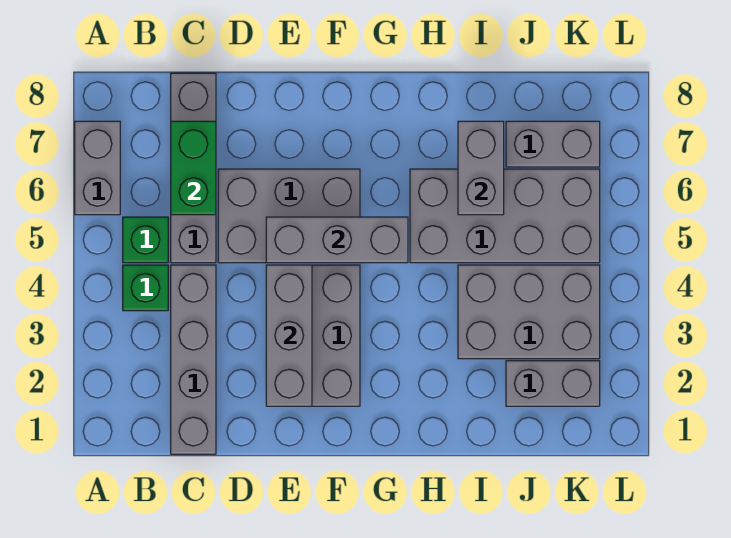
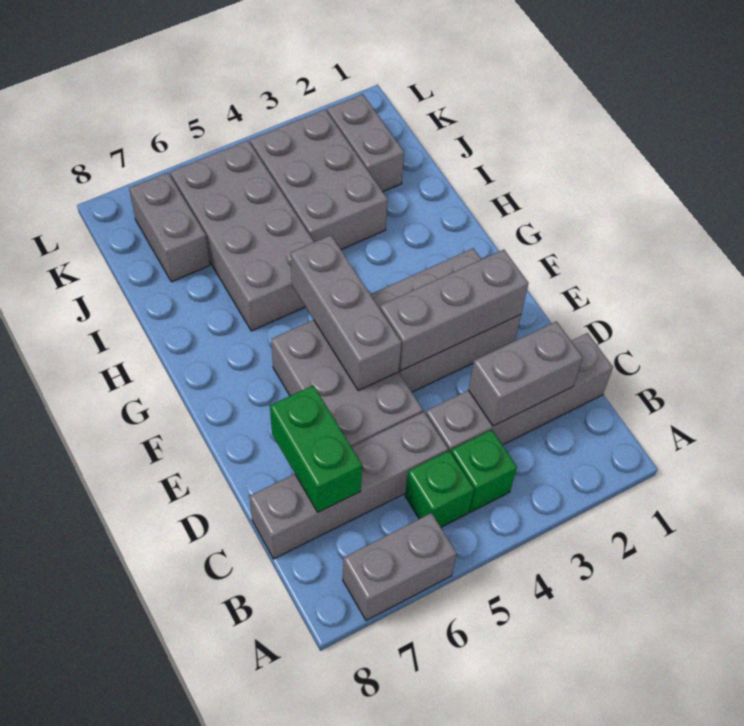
green brick C6:C7 level 2 -> green brick C7:D7 level 2
grey brick I6:I7 level 2 -> grey brick C2:C3 level 2

